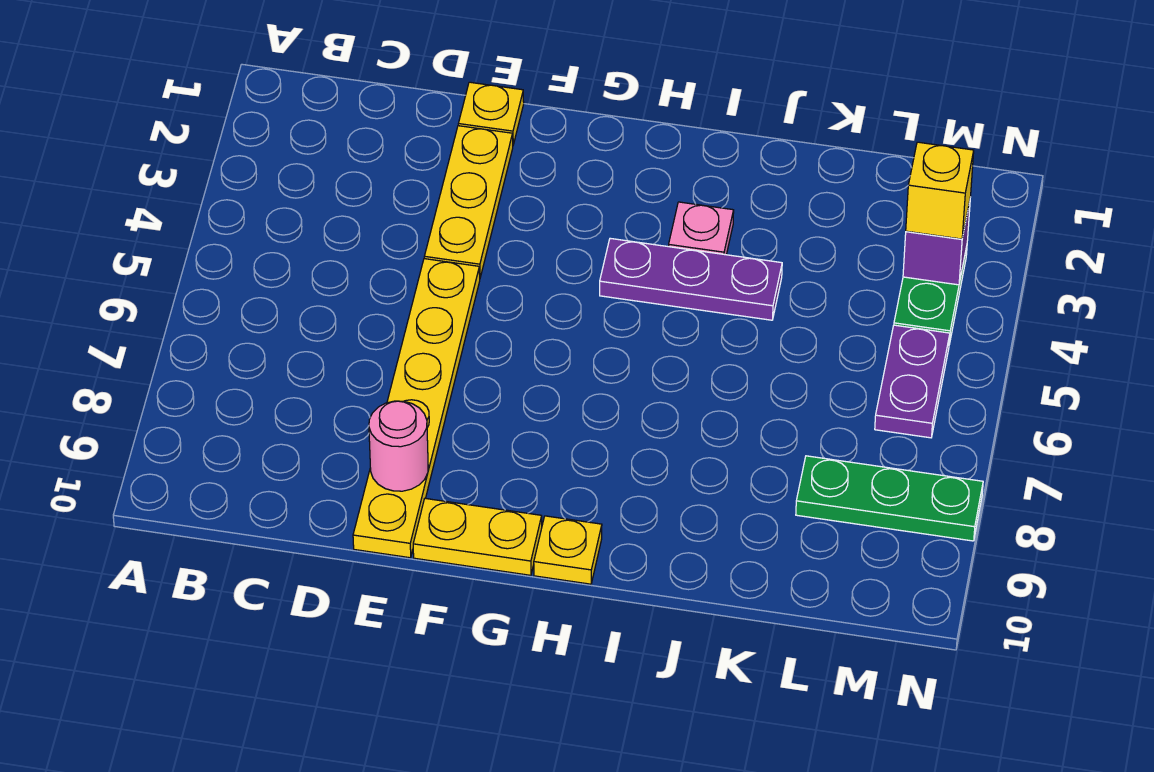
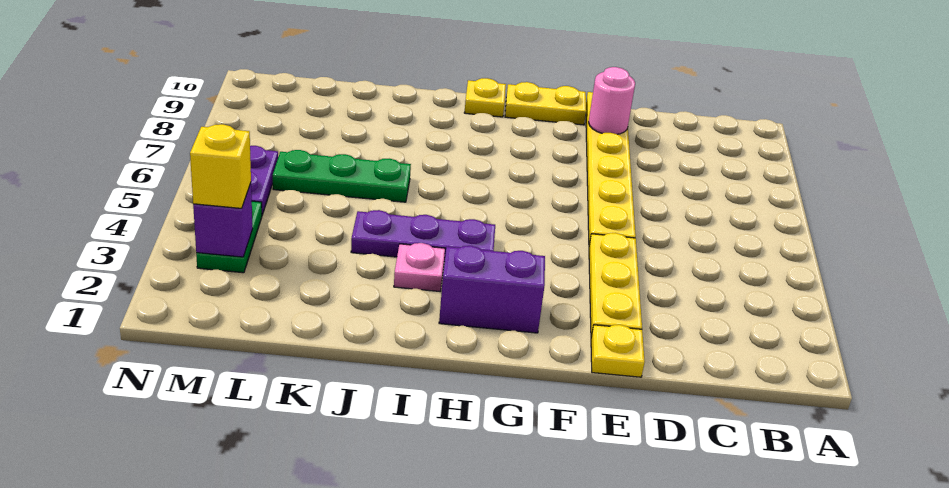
none -> purple brick G2:H2 level 1
green plate L8:N8 level 1 -> green plate J6:L6 level 1

